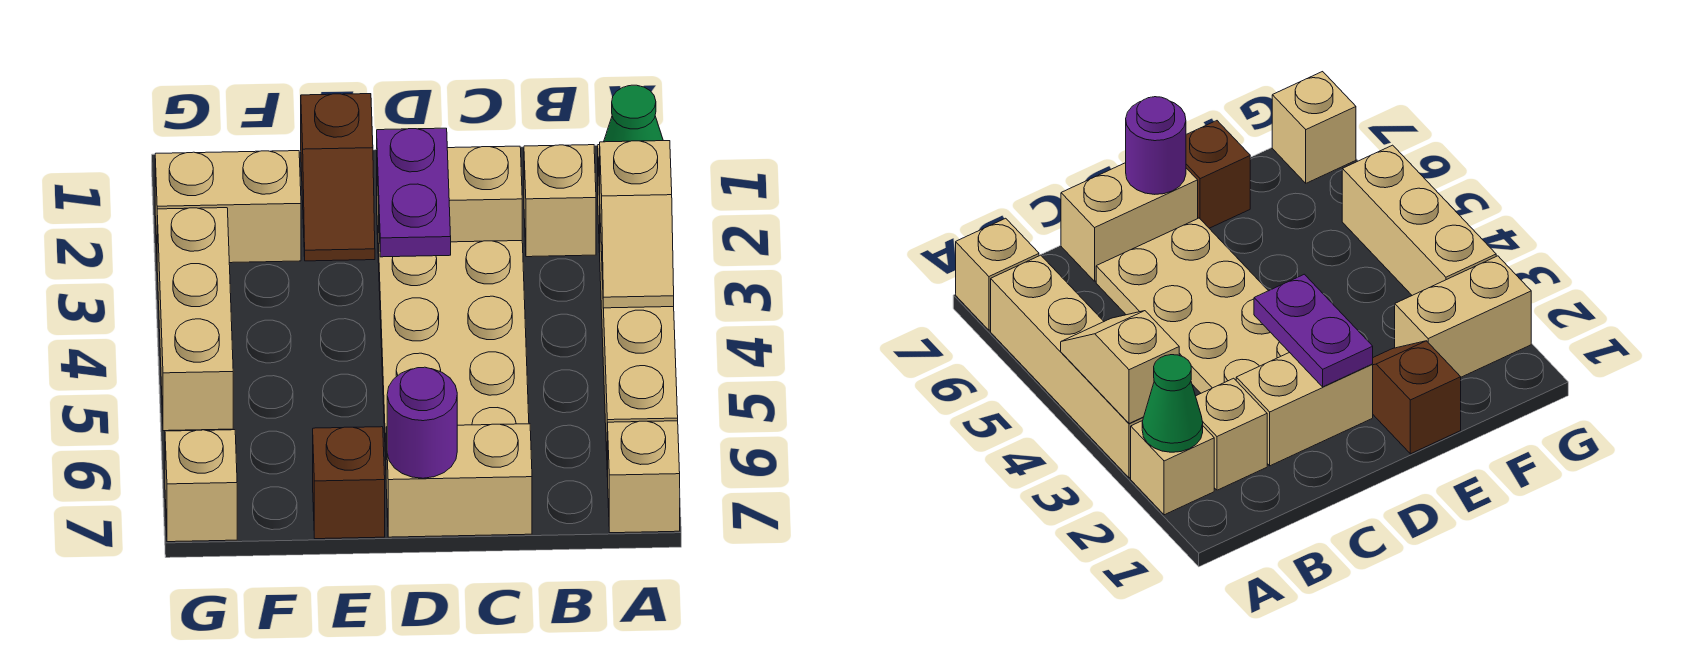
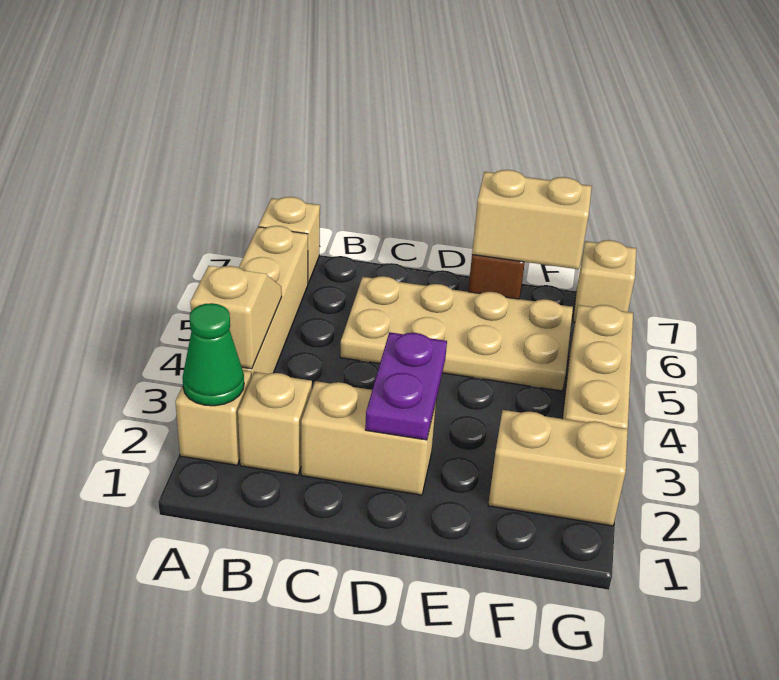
tan plate C3:D6 level 1 -> tan plate C5:F6 level 1
tan brick C7:D7 level 1 -> tan brick E7:F7 level 2
purple round brick D7 level 2 -> none
brown slope E1:E2 level 1 top 1 -> none

